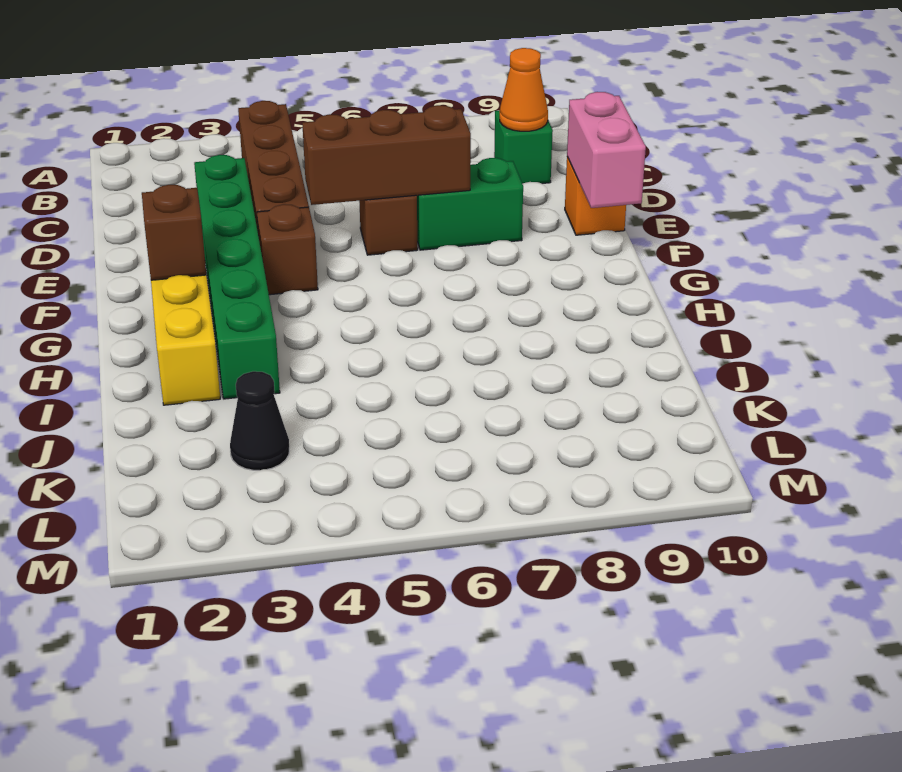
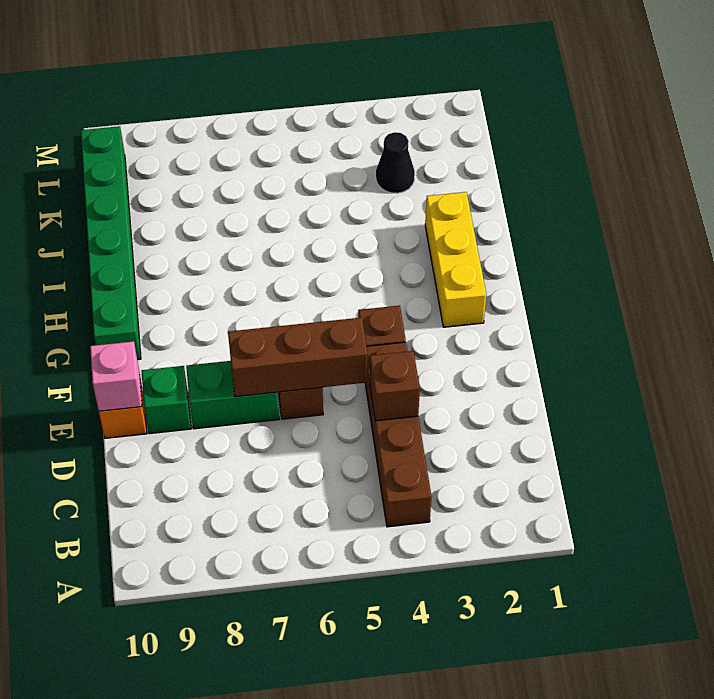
green brick C9 level 1 -> green brick E9 level 1
orange cone C9 level 2 -> none
green brick D3:I3 level 1 -> green brick G10:L10 level 1
pink brick E10:F10 level 2 -> pink brick E10 level 2
brown brick G2 level 2 -> brown brick D4 level 2

